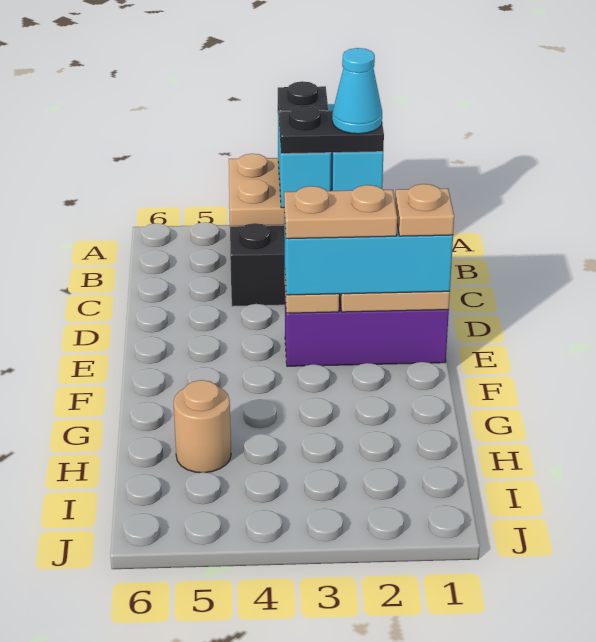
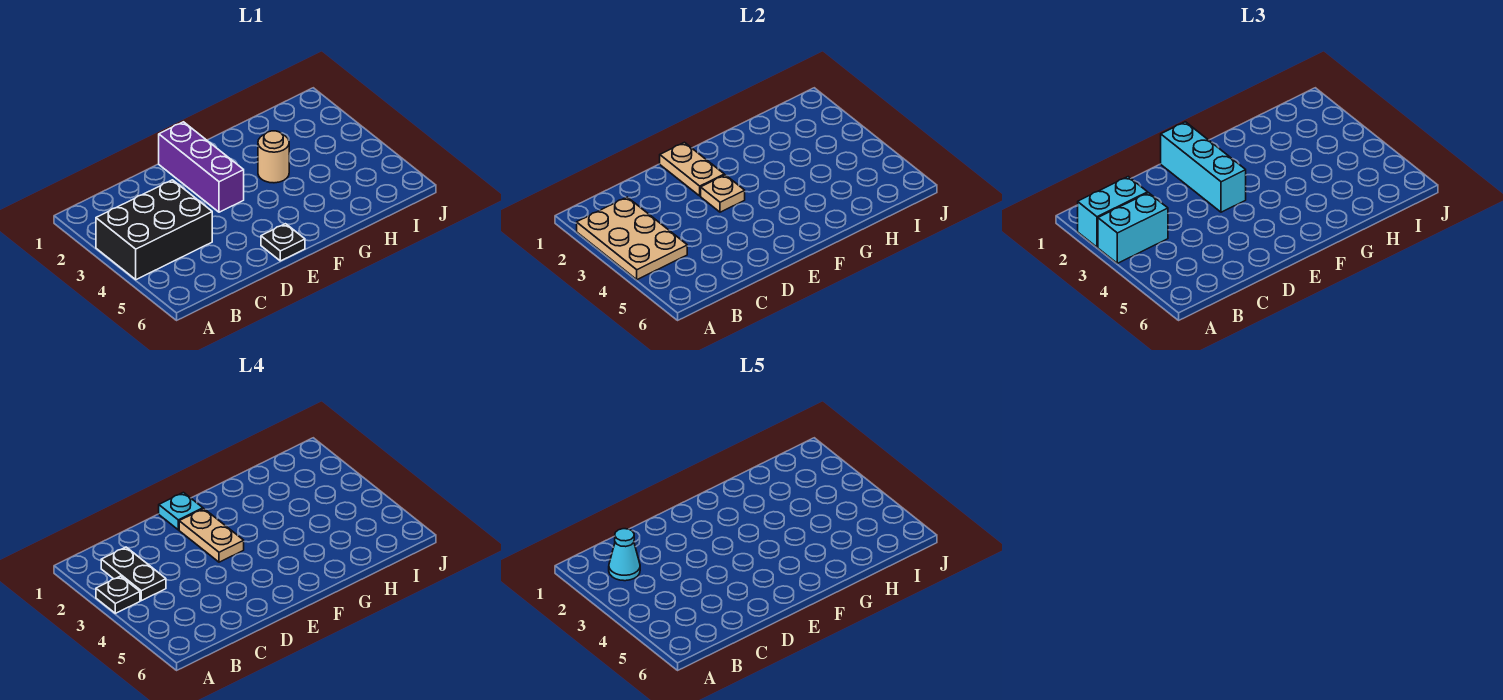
tan plate E1 level 4 -> cyan plate E1 level 4
none -> black plate E6 level 1
tan round brick H5 level 1 -> tan round brick G3 level 1

